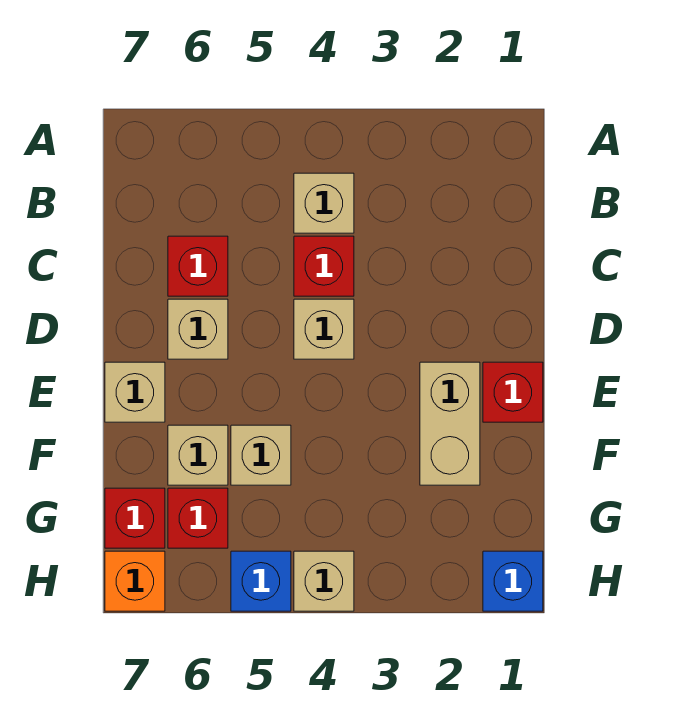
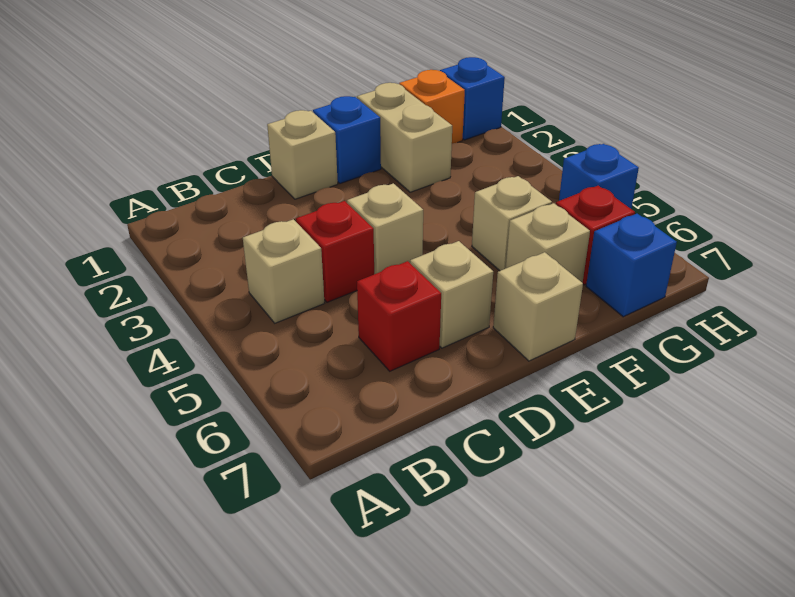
red brick E1 level 1 -> blue brick E1 level 1
tan brick E2:F2 level 1 -> tan brick F1:F2 level 1
red brick G7 level 1 -> blue brick G7 level 1
tan brick H4 level 1 -> tan brick D1 level 1
orange brick H7 level 1 -> orange brick G1 level 1

